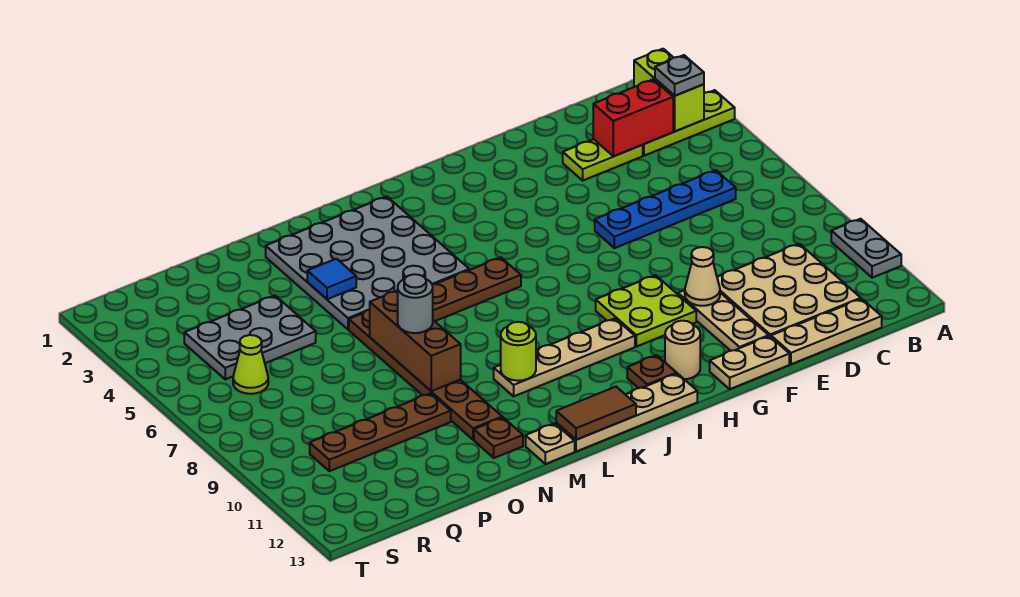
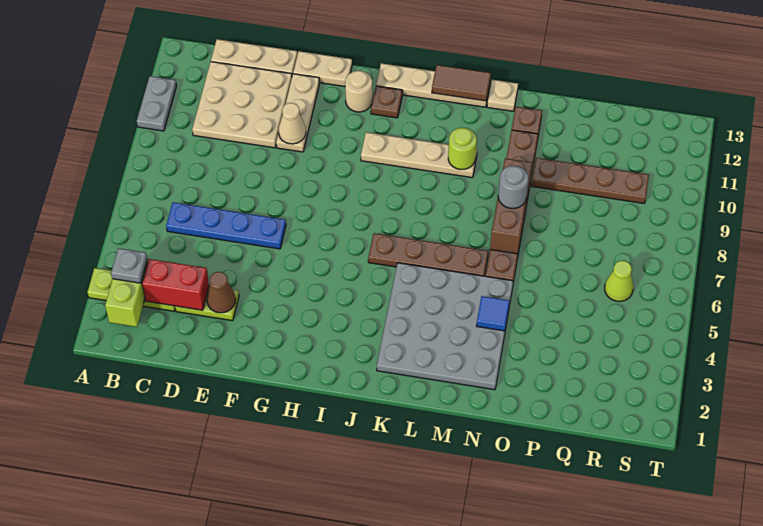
none -> brown cone E3 level 2
lime plate G9:H10 level 1 -> none
grey plate P4:R5 level 1 -> none

